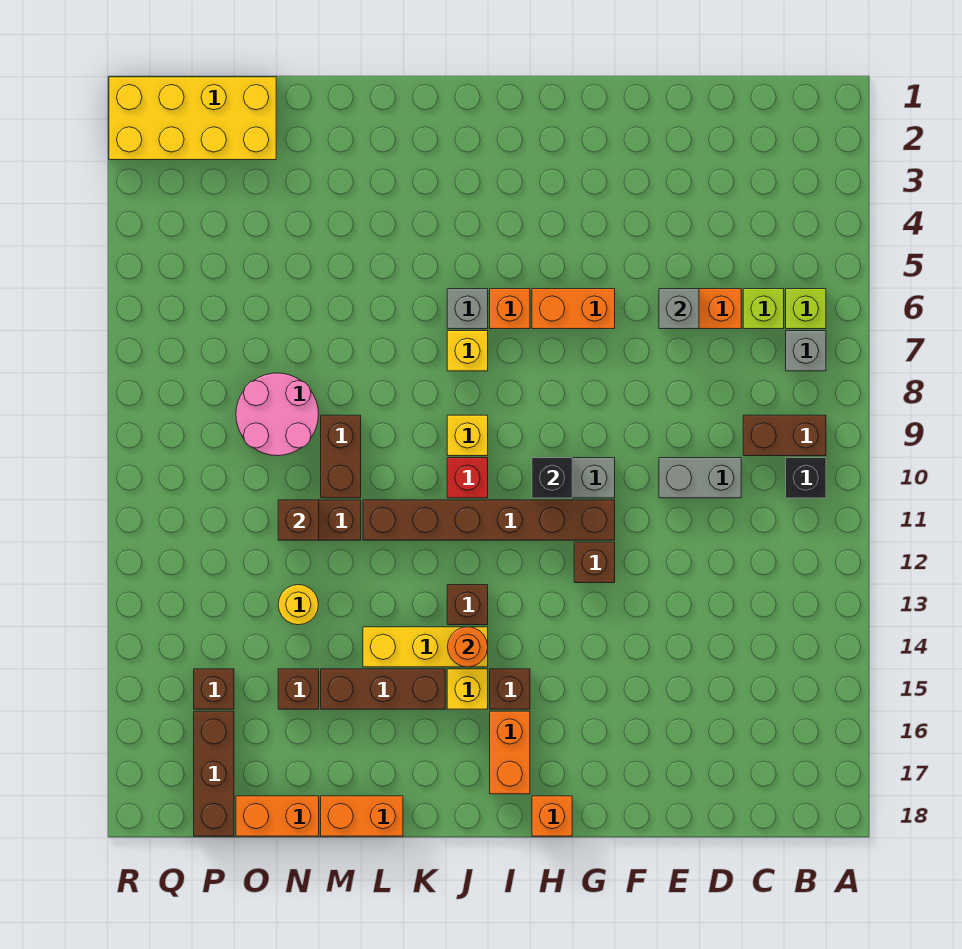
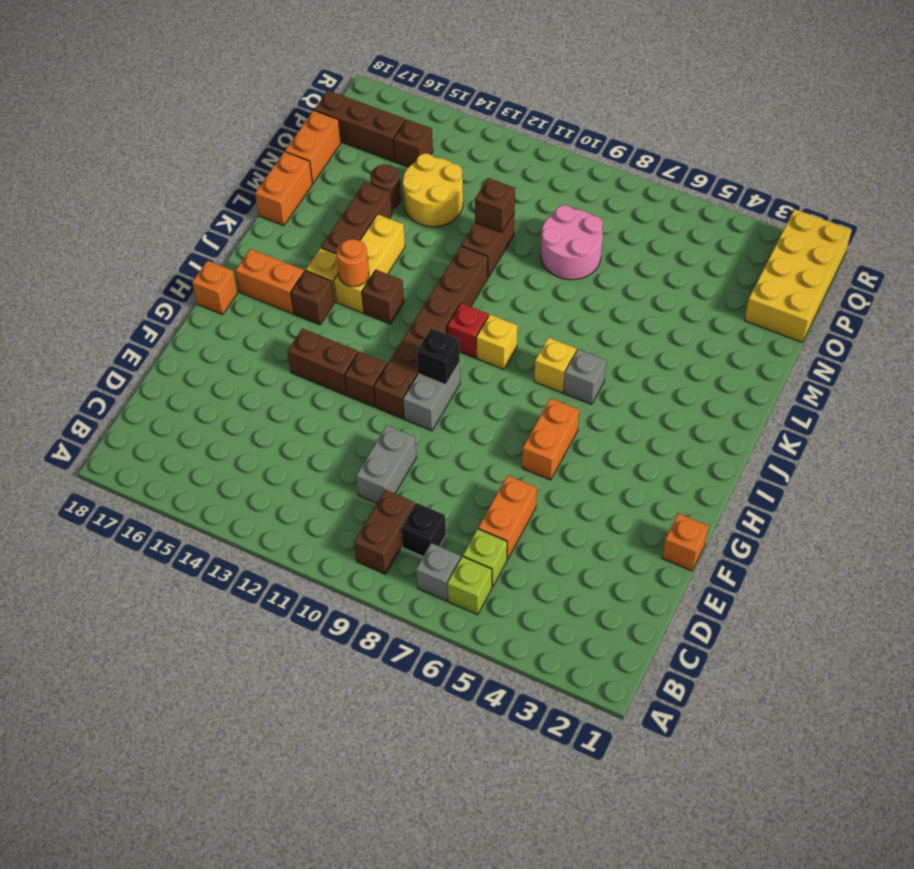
black brick B10 level 1 -> black brick C8 level 1
grey brick E6 level 2 -> none
orange brick I6 level 1 -> orange brick F1 level 1
brown brick M9:M10 level 1 -> brown brick G13:G14 level 1
yellow round brick N13 level 1 -> yellow round brick N13:O14 level 1
brown brick N15 level 1 -> brown round brick N15 level 1

